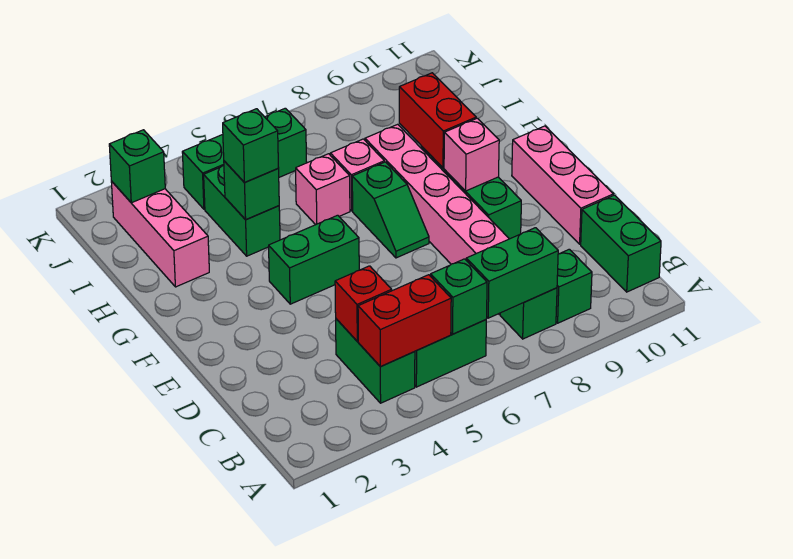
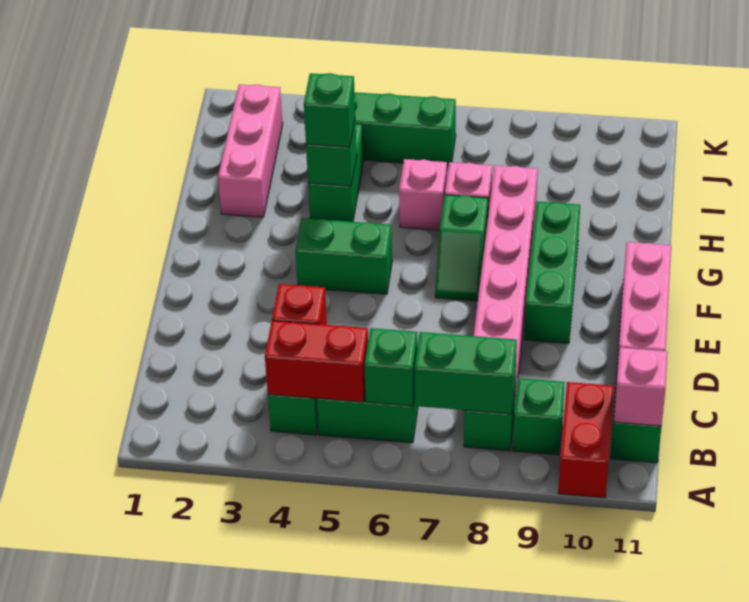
pink brick F9 level 2 -> pink brick B11 level 2
red brick G9:H9 level 2 -> red brick A10:B10 level 1
green brick J2 level 2 -> none

